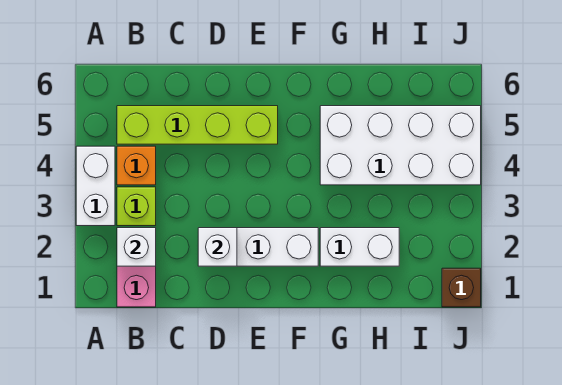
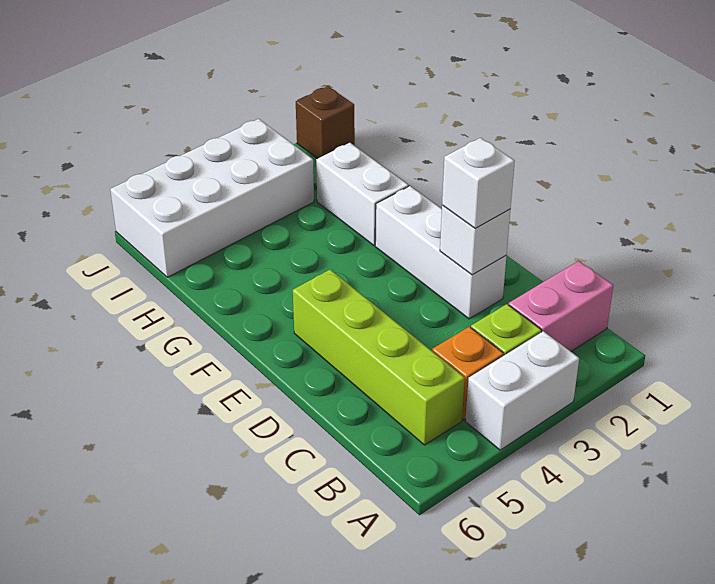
white brick B2 level 2 -> white brick D2 level 3
white brick G4:J5 level 1 -> white brick I3:J6 level 1

